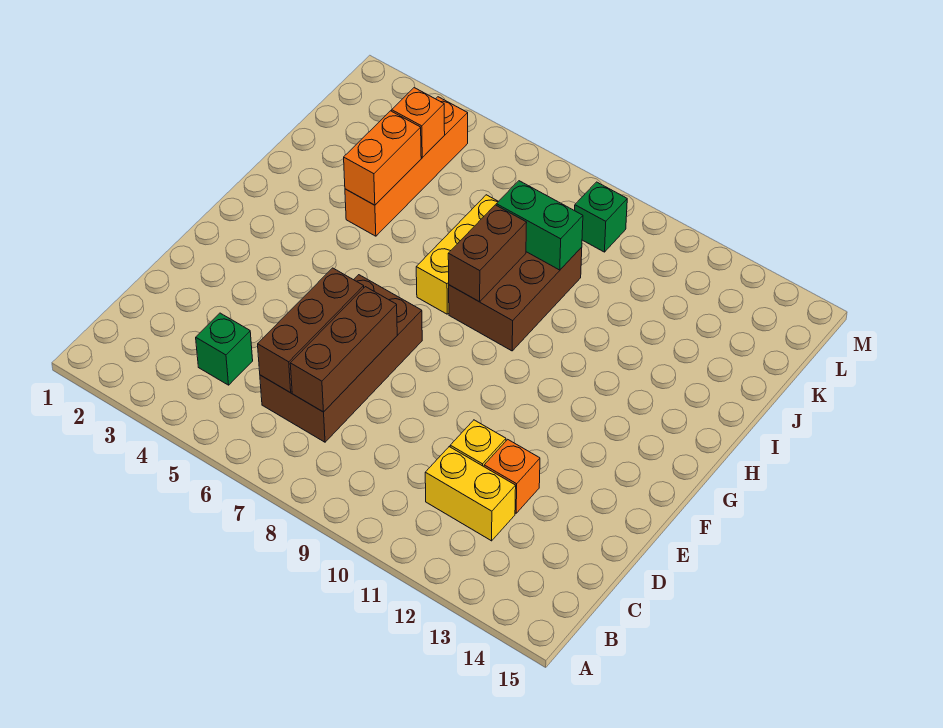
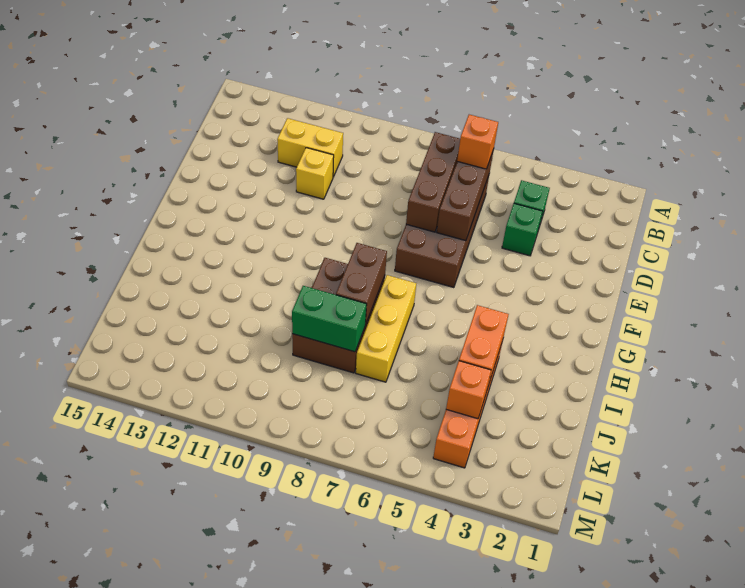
orange brick D12 level 1 -> orange brick C6 level 3
green brick L9 level 1 -> green brick D4 level 1

